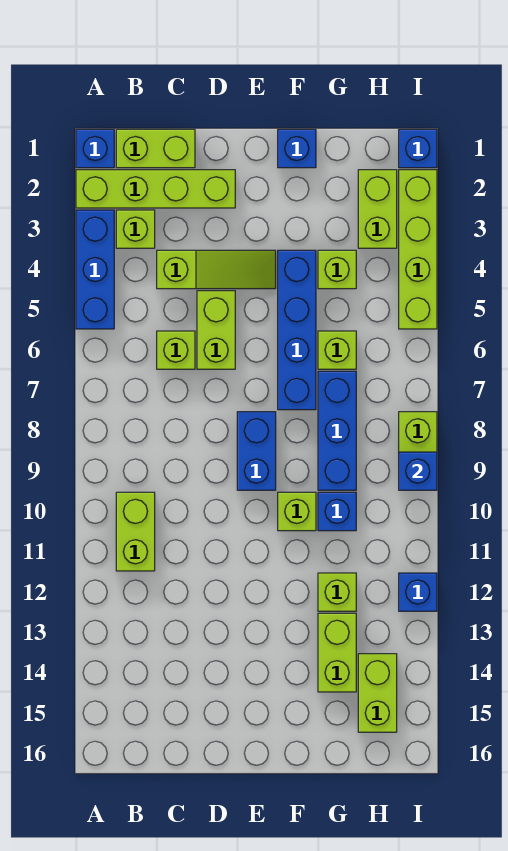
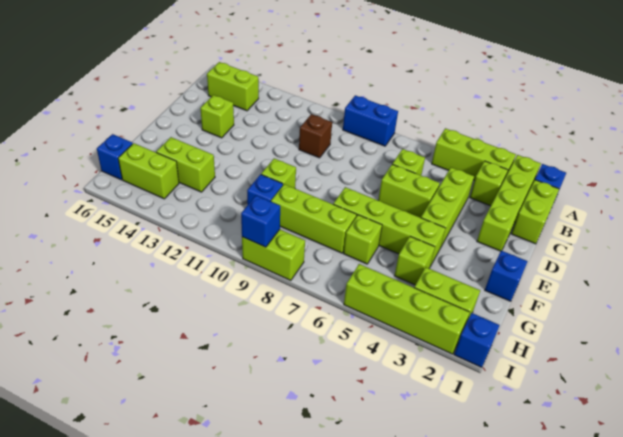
blue brick A3:A5 level 1 -> lime brick A3:A5 level 1
lime brick B10:B11 level 1 -> lime brick B14:B15 level 1
lime slope C4:E4 level 1 top C -> lime brick C4:E4 level 1
none -> brown brick C10 level 1
blue brick E8:E9 level 1 -> blue brick A8:A9 level 1
blue brick F4:F7 level 1 -> lime brick F4:F7 level 1
blue brick G7:G9 level 1 -> lime brick G7:G9 level 1
lime brick G12 level 1 -> lime brick D14 level 1
blue brick I12 level 1 -> blue brick H16 level 1

